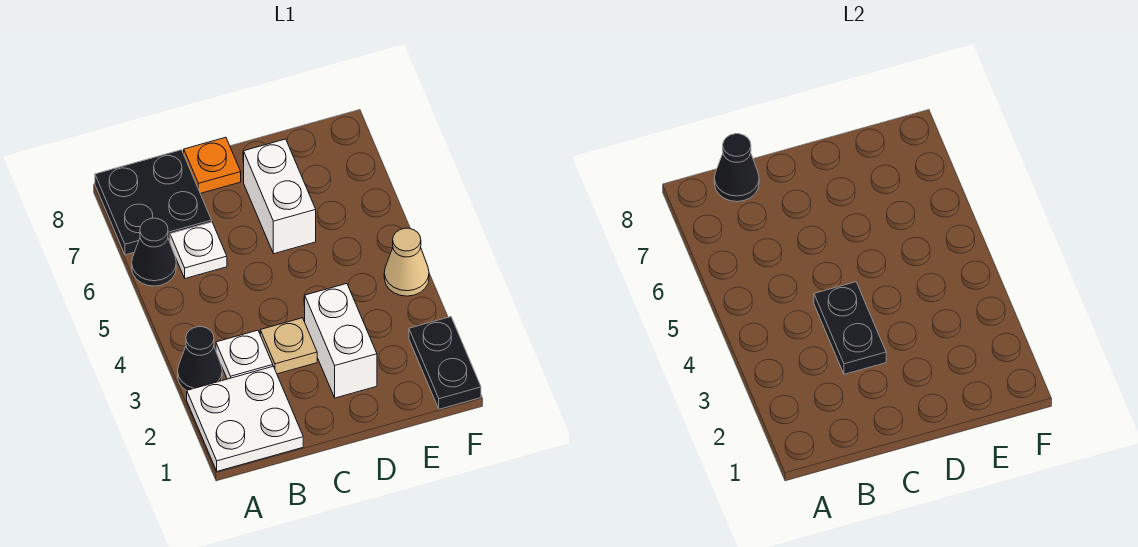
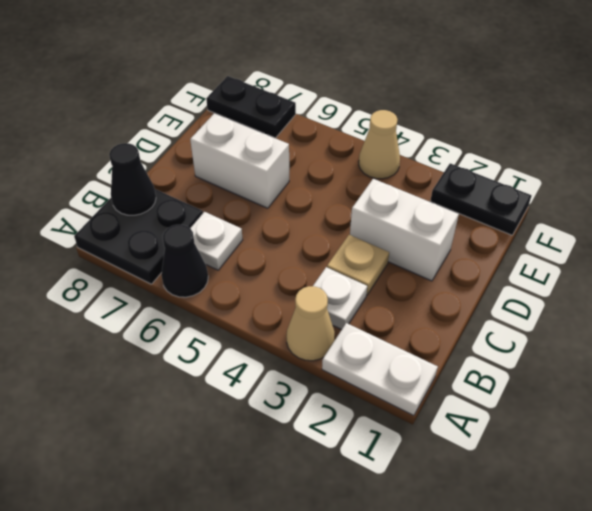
white plate A1:B2 level 1 -> white plate A1:A2 level 1
black cone A3 level 1 -> tan cone A3 level 1
black plate C3:C4 level 2 -> black plate F7:F8 level 1
orange plate C8 level 1 -> none

